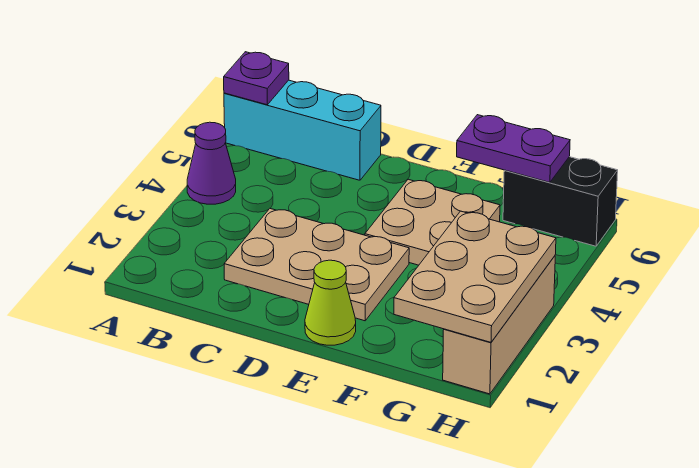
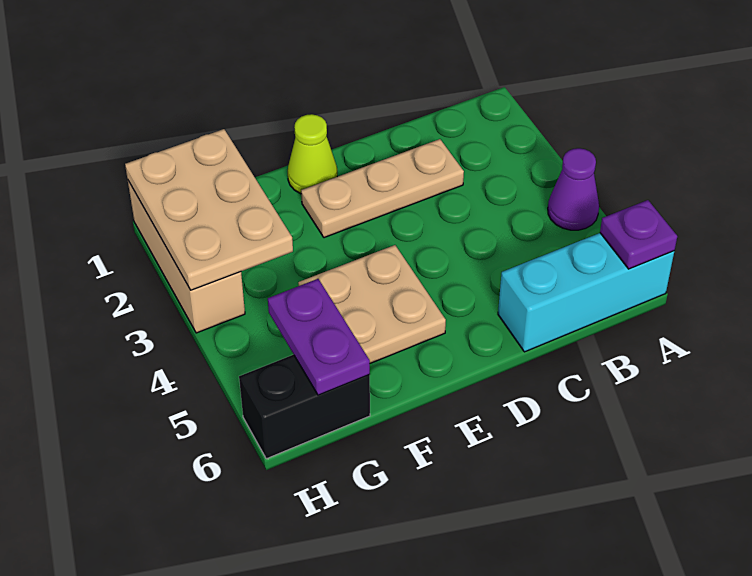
tan plate C2:E3 level 1 -> tan plate C2:E2 level 1
purple plate F6:G6 level 2 -> purple plate G5:G6 level 2

